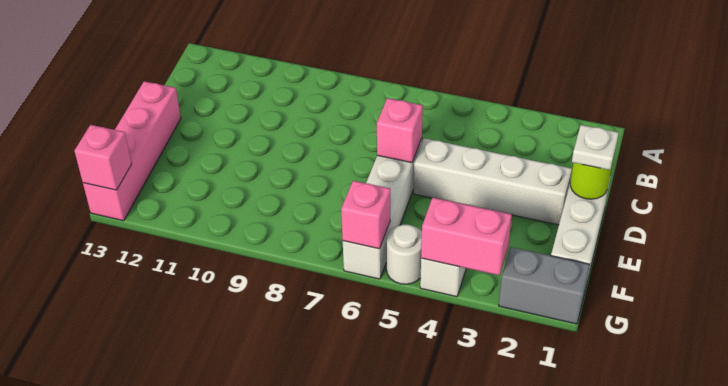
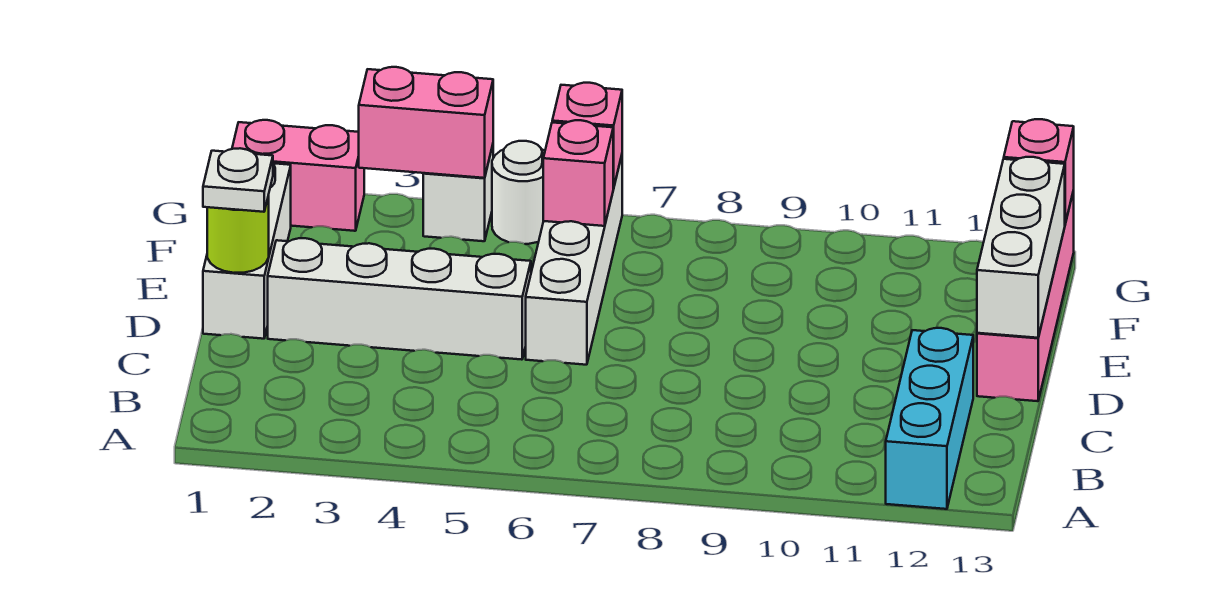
none -> cyan brick A12:C12 level 1
pink brick D6 level 2 -> pink brick F6 level 2
none -> white brick D13:F13 level 2
grey brick G1:G2 level 1 -> pink brick G1:G2 level 1

